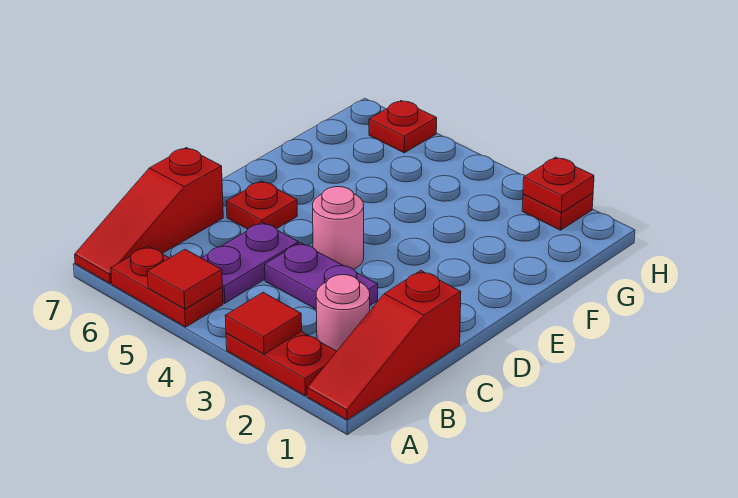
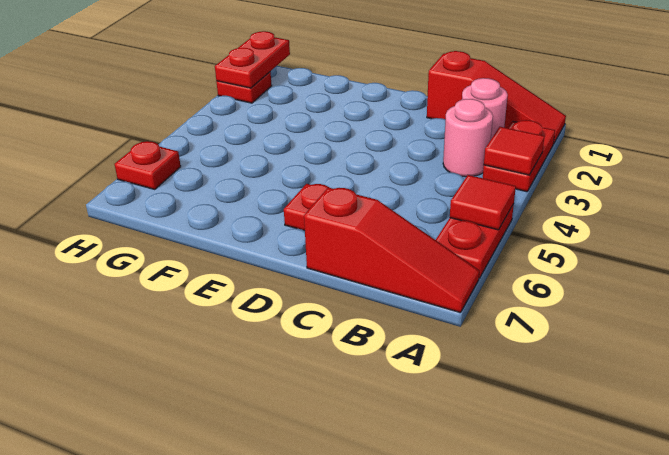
purple plate B5:C5 level 1 -> none
purple plate C3:C4 level 1 -> none
pink round brick D4 level 1 -> pink round brick B3 level 1
red plate H2 level 2 -> red plate H1:H2 level 2

